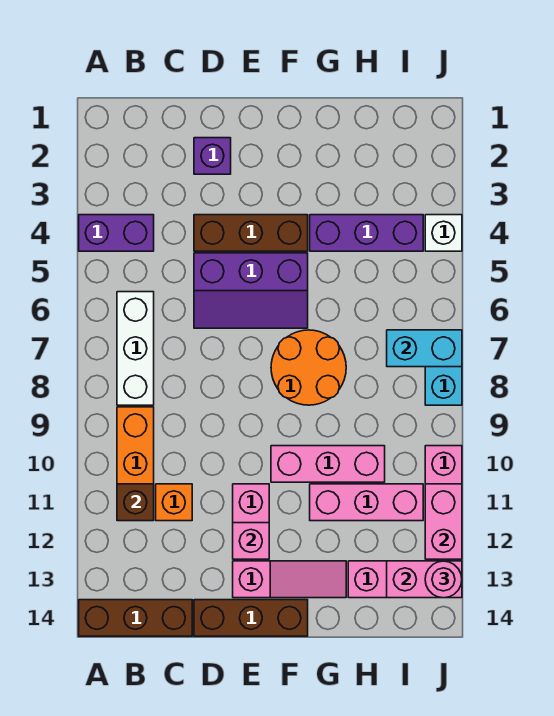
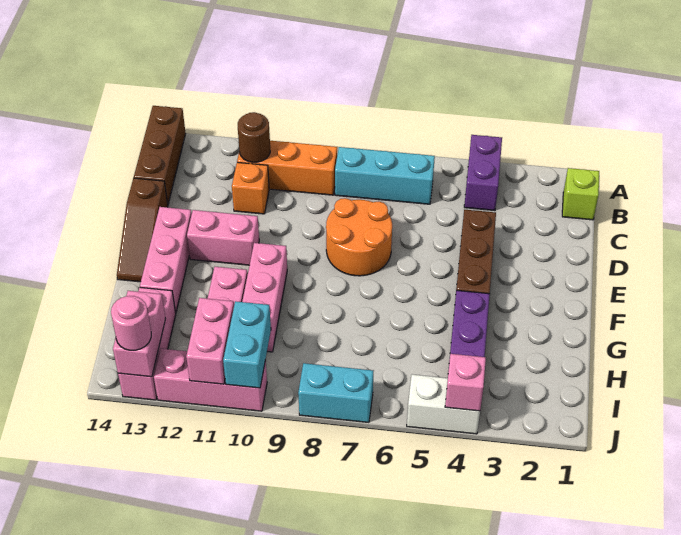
none -> lime brick B1 level 1
white brick B6:B8 level 1 -> cyan brick B6:B8 level 1
brown brick B11 level 2 -> brown round brick B11 level 2
purple brick D2 level 1 -> none
purple slope D5:F6 level 1 top 5 -> none
brown brick D14:F14 level 1 -> brown slope D14:F14 level 1 top D
pink brick E12 level 2 -> pink brick J4 level 2
pink slope E13:G13 level 1 top E -> pink brick E13:G13 level 1
orange round brick F7:G8 level 1 -> orange round brick D7:E8 level 1
cyan brick I7:J7 level 2 -> cyan brick I10:J10 level 2
white brick J4 level 1 -> white brick J4:J5 level 1
pink brick J11:J12 level 2 -> pink brick I11:J11 level 2

